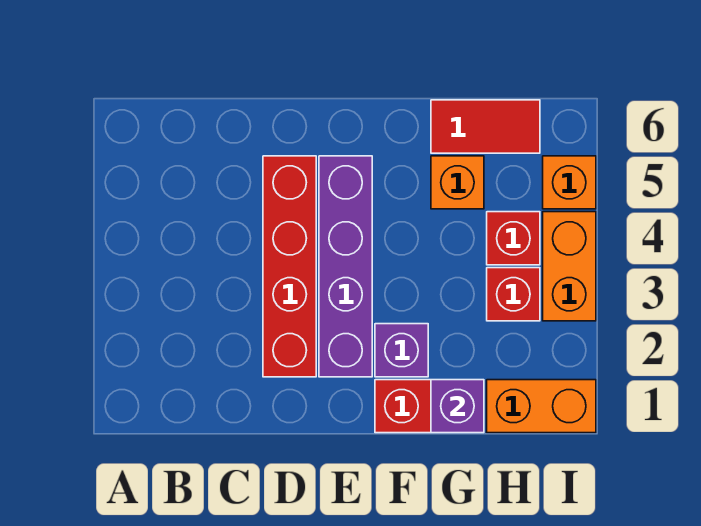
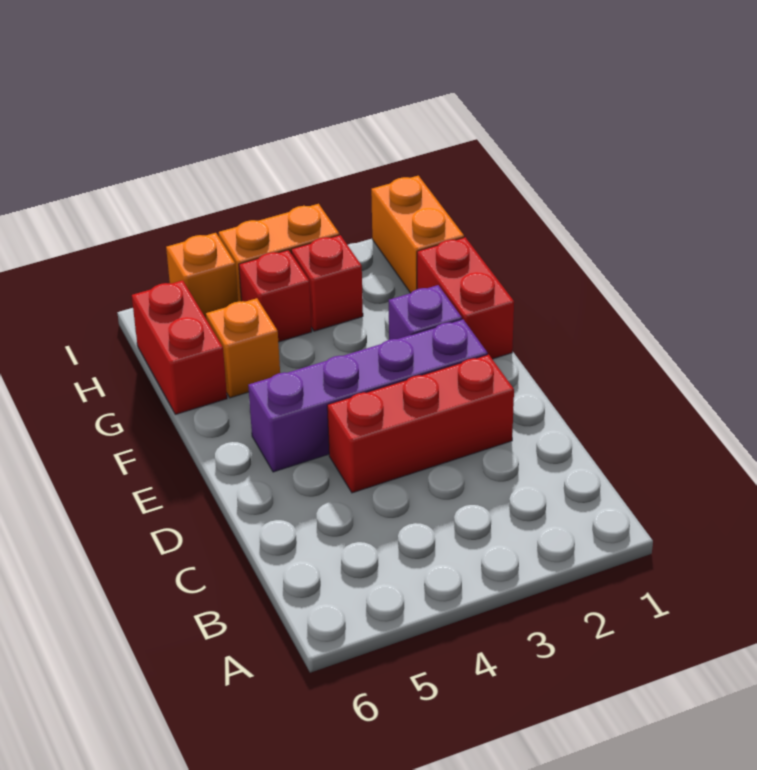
red brick D2:D5 level 1 -> red brick D2:D4 level 1
purple brick G1 level 2 -> none
red tile G6:H6 level 1 -> red brick G6:H6 level 1

